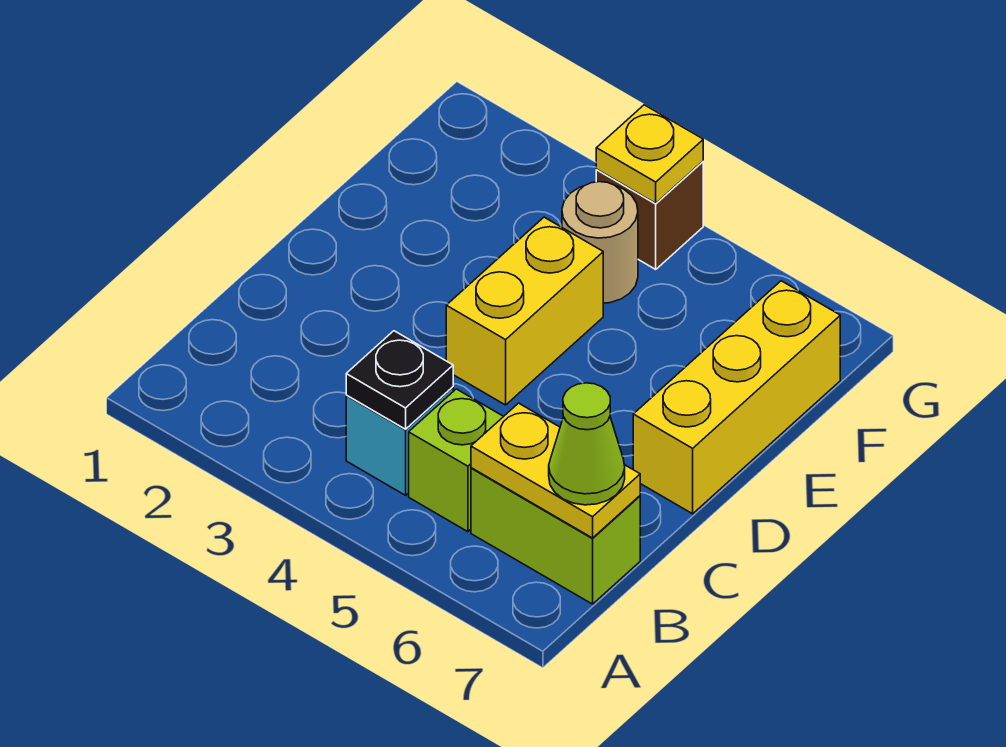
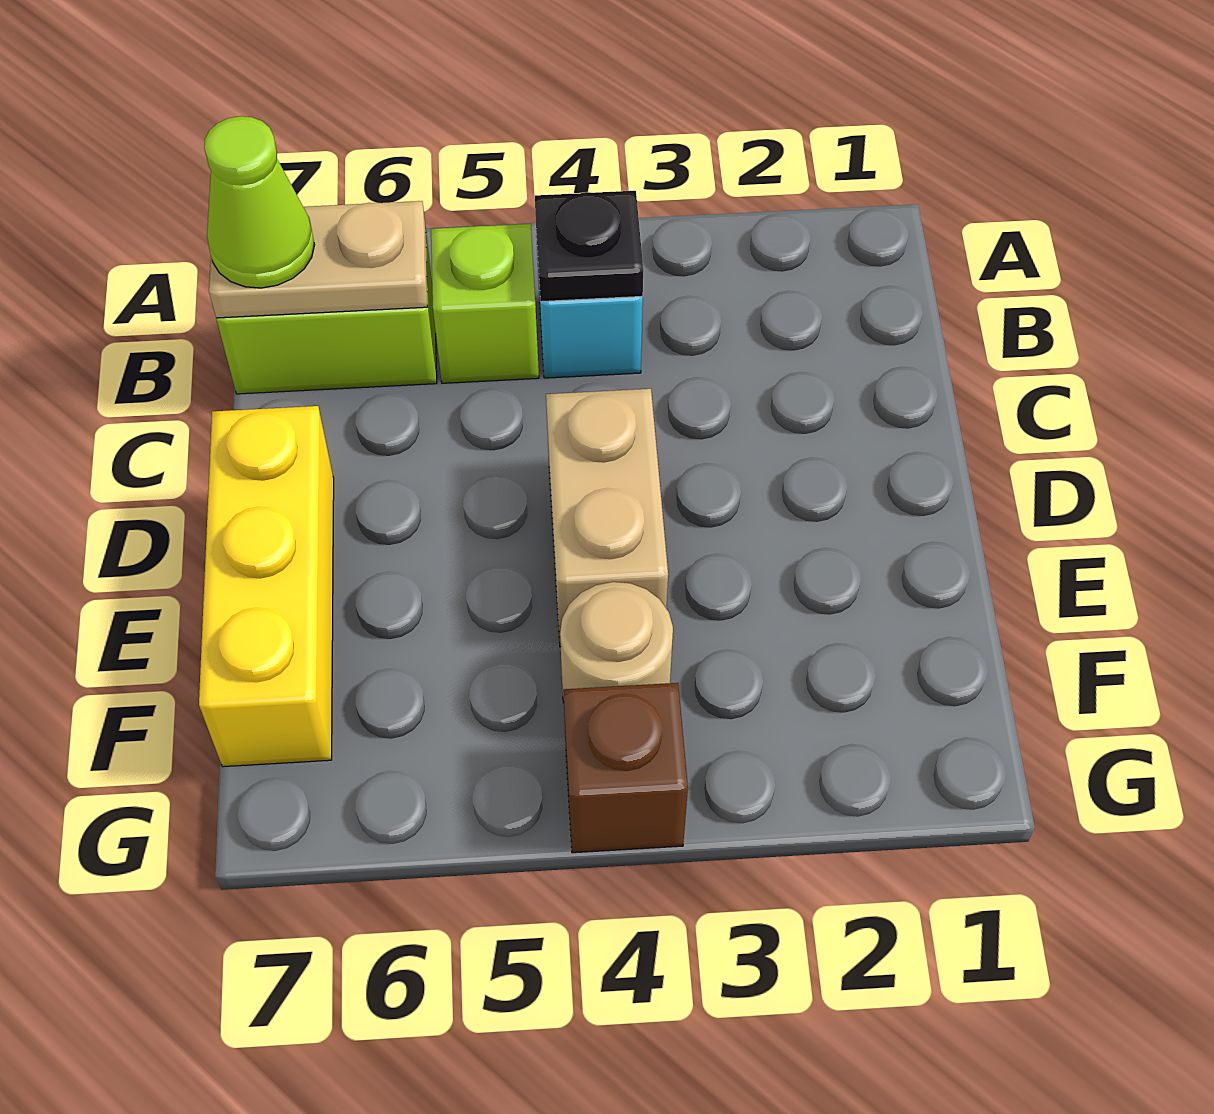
yellow plate B6:B7 level 2 -> tan plate B6:B7 level 2
yellow brick D4:E4 level 1 -> tan brick D4:E4 level 1
yellow plate G4 level 2 -> none

